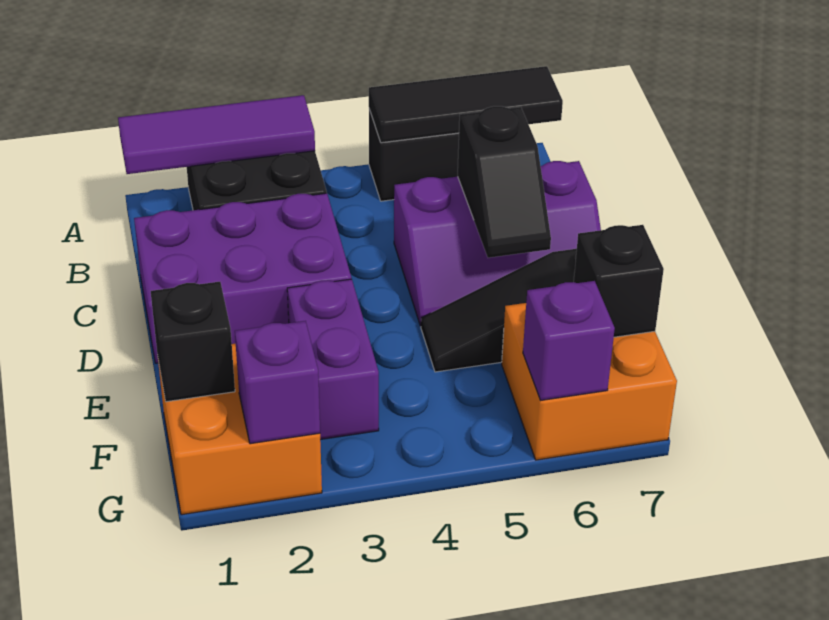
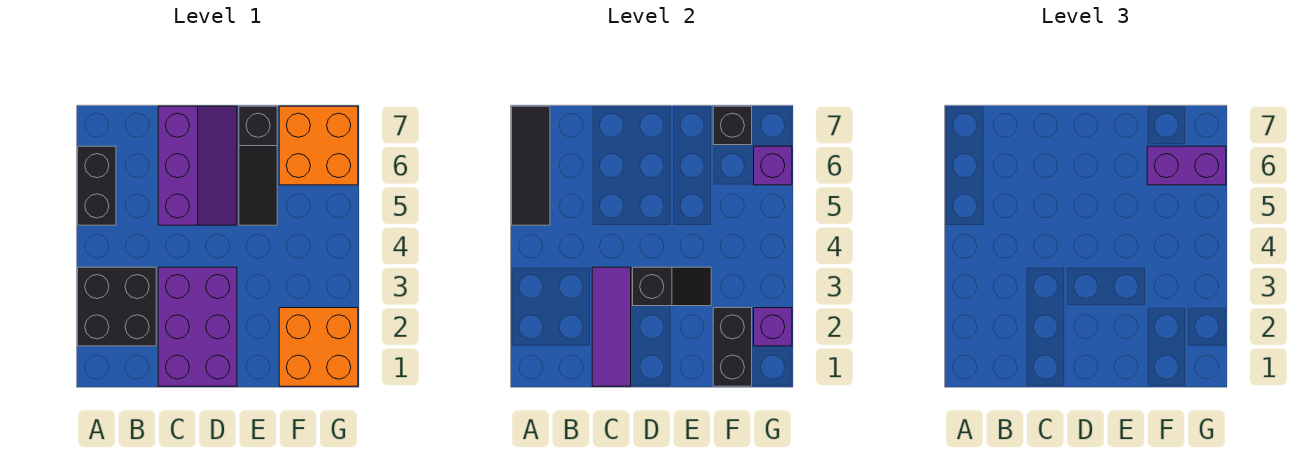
purple tile A1:A3 level 2 -> purple tile C1:C3 level 2
black slope C6:D6 level 2 top C -> black slope D3:E3 level 2 top D
purple brick E3:F3 level 1 -> purple brick F6:G6 level 3
black brick F1 level 2 -> black brick F1:F2 level 2

